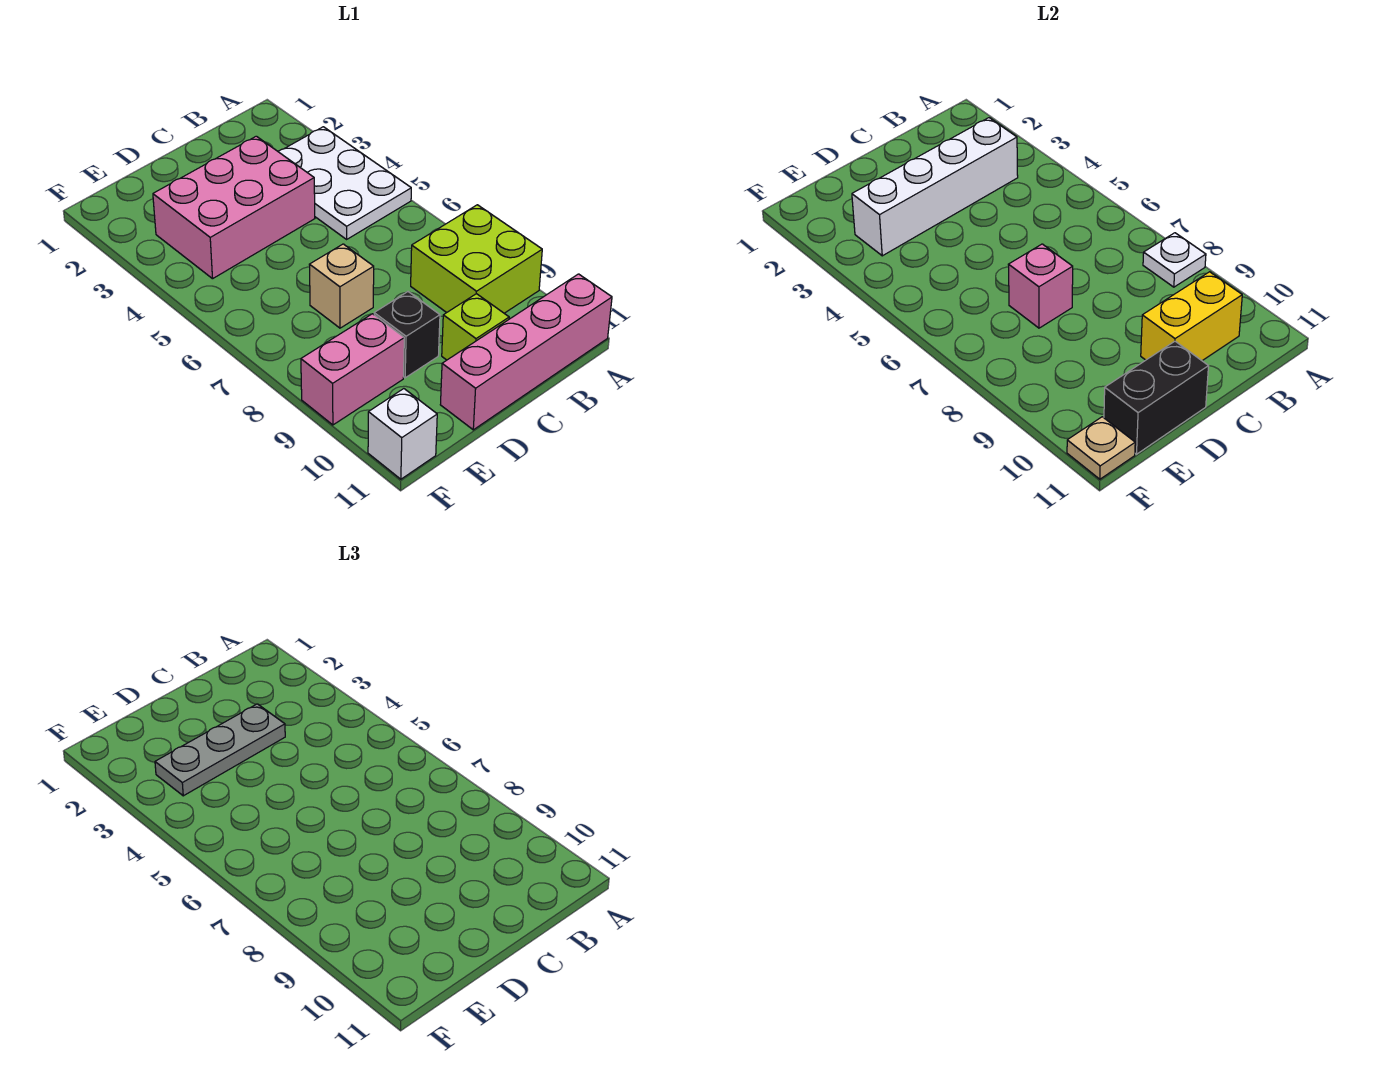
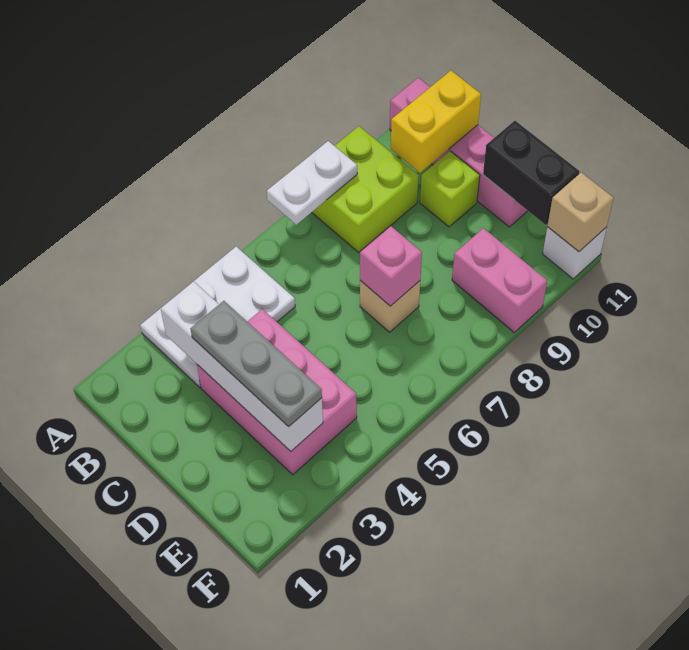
white plate A8 level 2 -> white plate A7:A8 level 2
yellow brick B10:C10 level 2 -> yellow brick B10:B11 level 2
black brick D9 level 1 -> none
tan plate F11 level 2 -> tan brick F11 level 2

